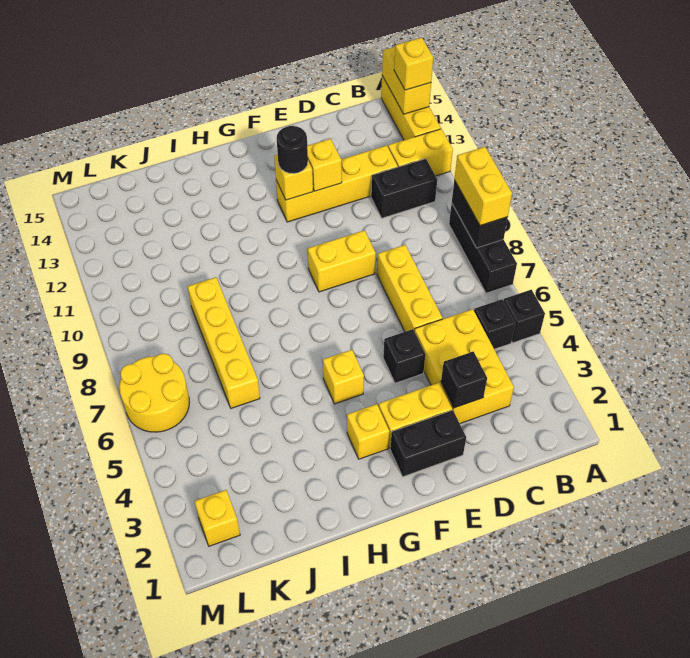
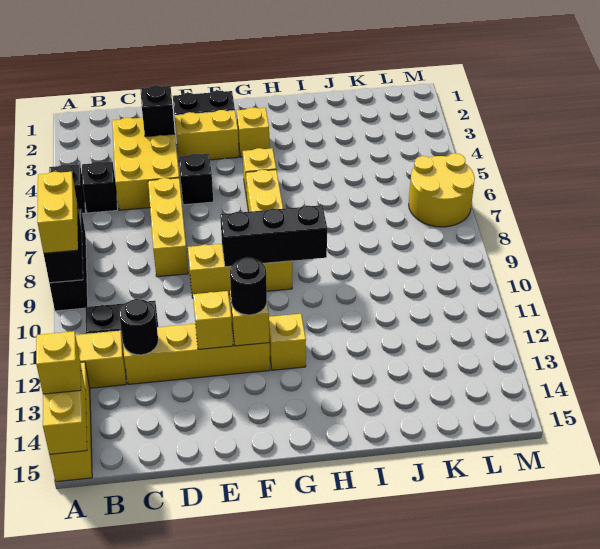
none -> black round brick C12 level 2
none -> black brick F9:H9 level 2
yellow brick J6:J9 level 1 -> yellow brick G6:G9 level 1
yellow brick L2 level 1 -> yellow brick G12 level 1

